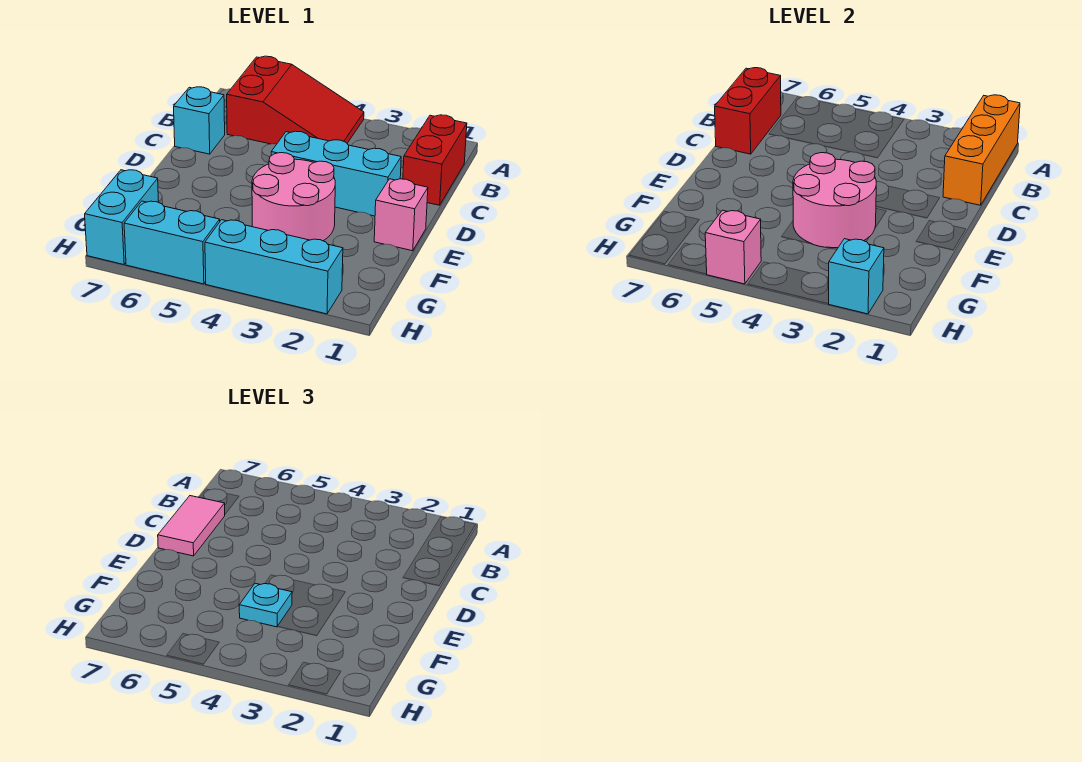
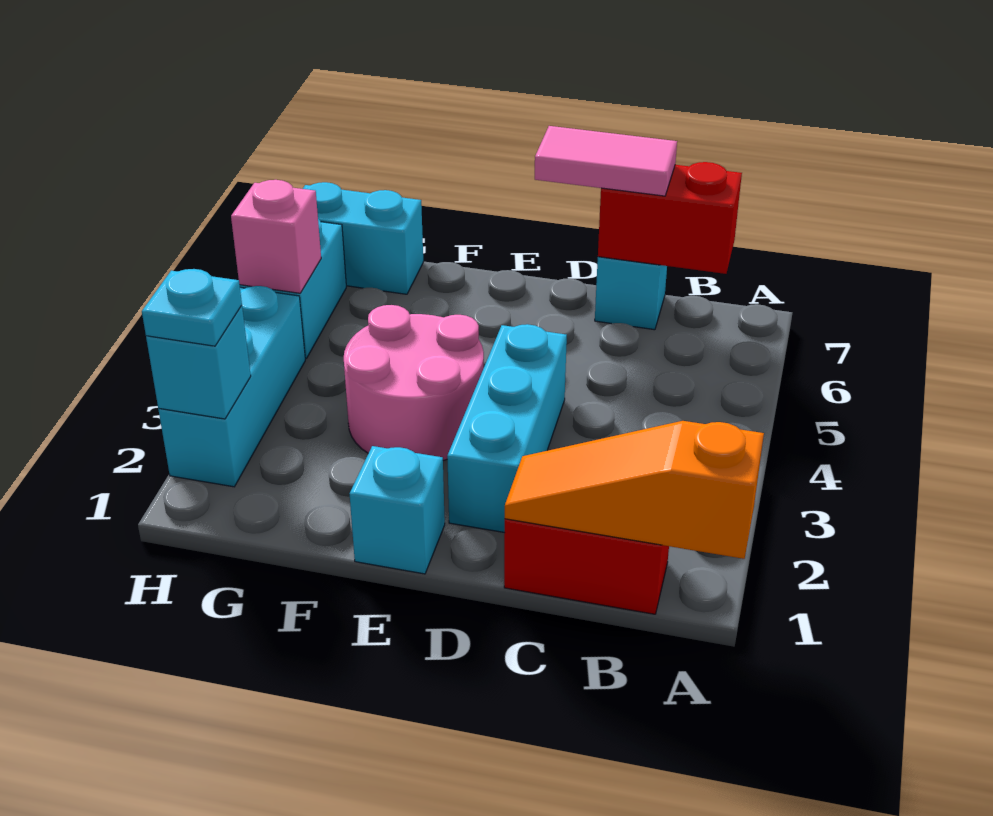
orange brick A1:C1 level 2 -> orange slope A1:C1 level 2 top A
red slope A4:B6 level 1 top 6 -> none
pink brick E1 level 1 -> cyan brick E1 level 1
pink round brick E3:F4 level 2 -> none
cyan plate F4 level 3 -> cyan plate H2 level 3

